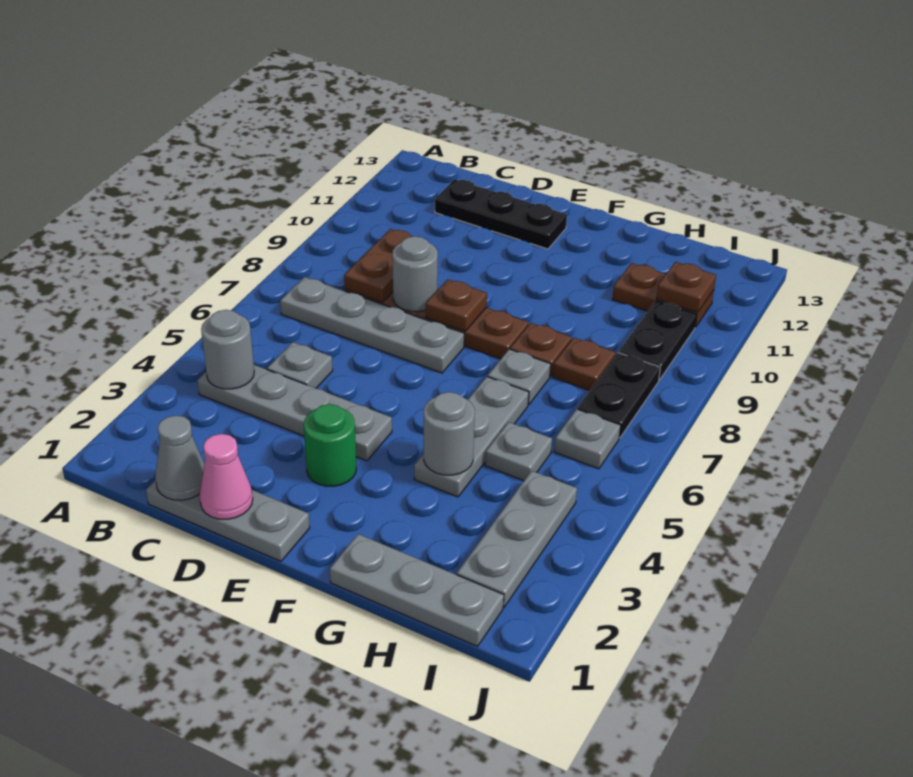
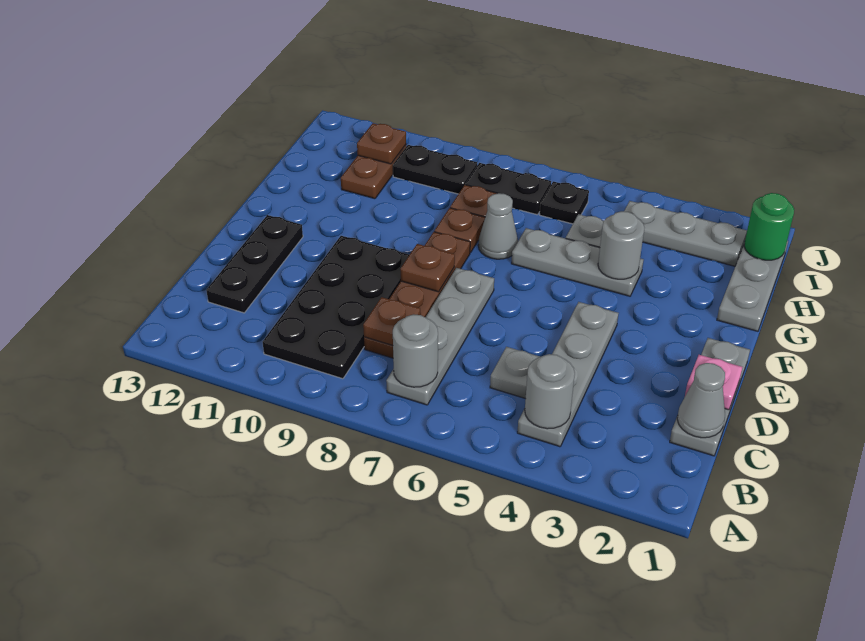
none -> black plate B9:E10 level 1
brown plate C8:C9 level 2 -> brown plate C8 level 2
pink cone D1 level 2 -> pink plate D1 level 2
grey round brick D8 level 2 -> grey round brick B7 level 2
green round brick E3 level 1 -> green round brick I1 level 2
grey plate G7 level 1 -> grey cone G7 level 1
grey plate I6 level 1 -> black plate I6 level 1

